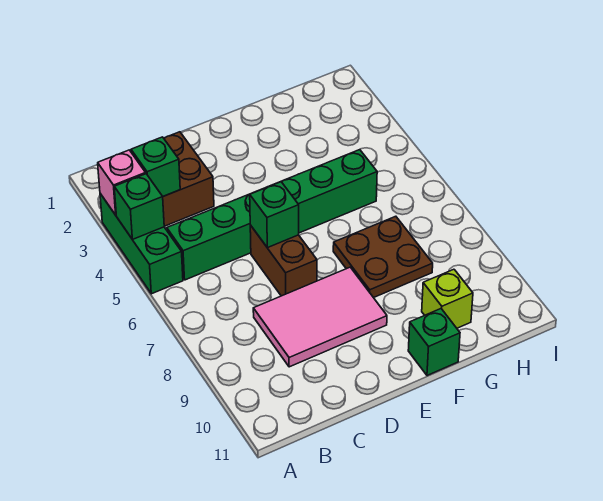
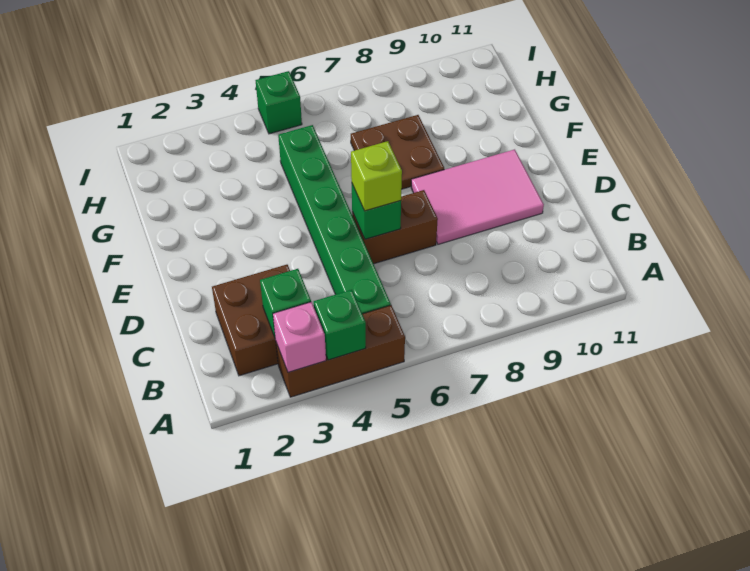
green brick A3:A5 level 1 -> brown brick A3:A5 level 1
pink tile C8:E9 level 1 -> pink tile D8:E10 level 1
green brick F11 level 1 -> green brick I5 level 1
lime brick G10 level 1 -> lime brick D6 level 3

